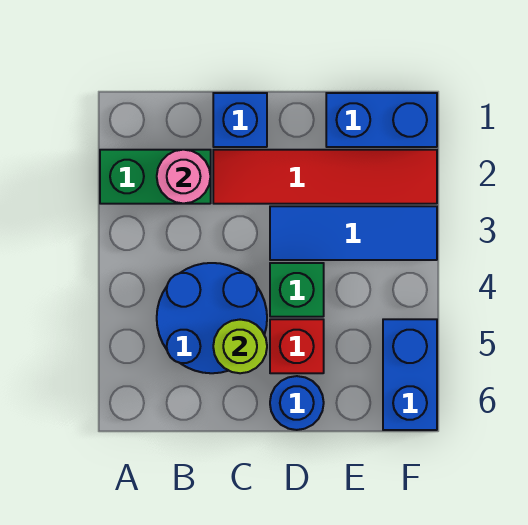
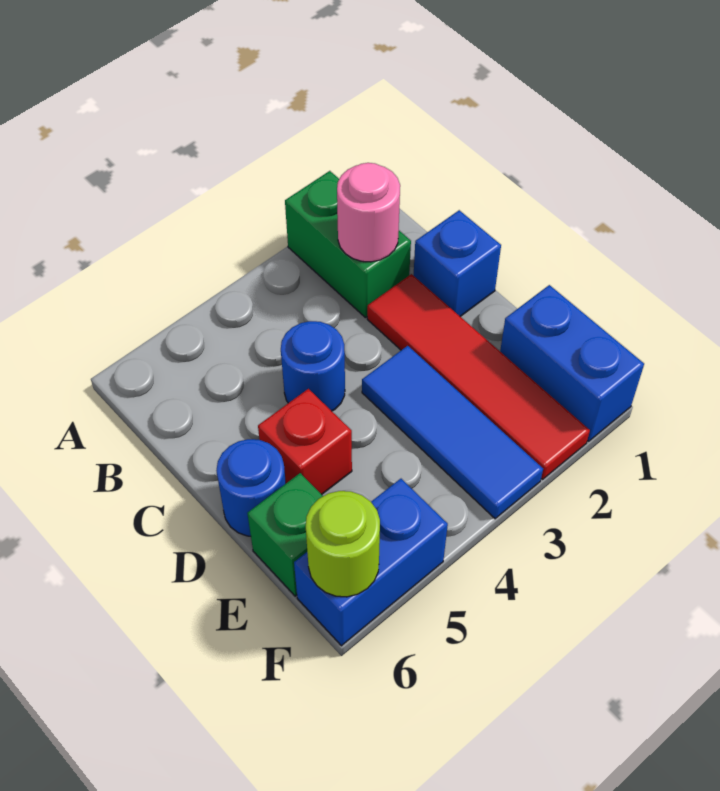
blue round brick B4:C5 level 1 -> blue round brick C4 level 1
lime round brick C5 level 2 -> lime round brick F6 level 2
green brick D4 level 1 -> green brick E6 level 1

